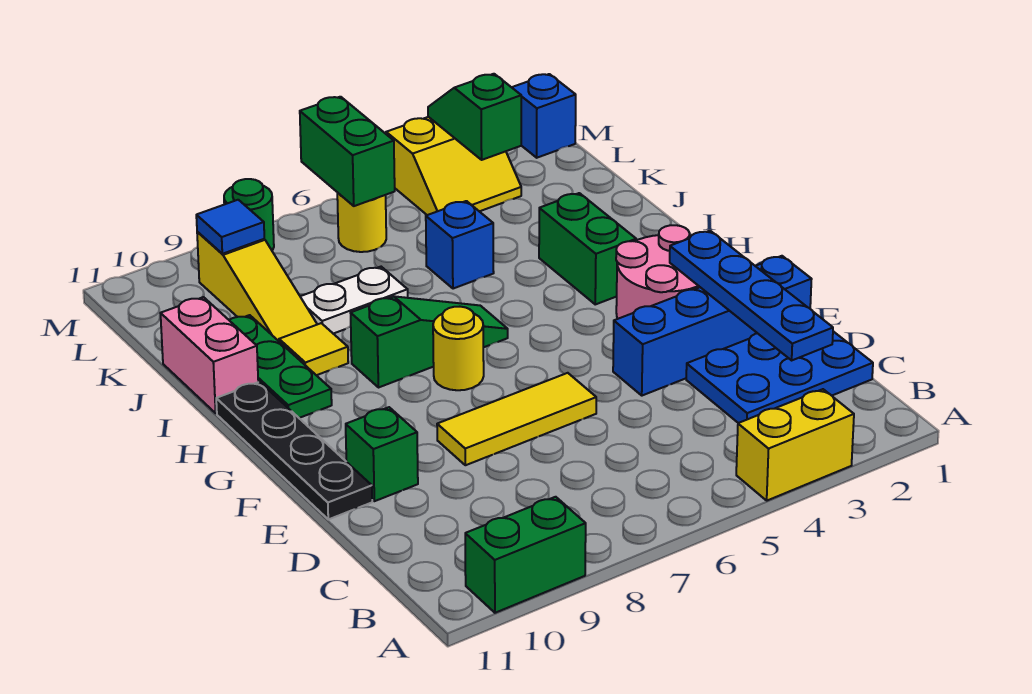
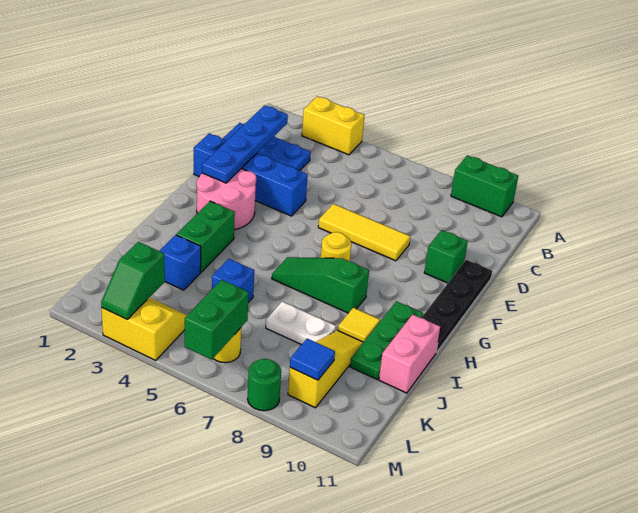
blue brick M1 level 1 -> blue brick J3 level 1

